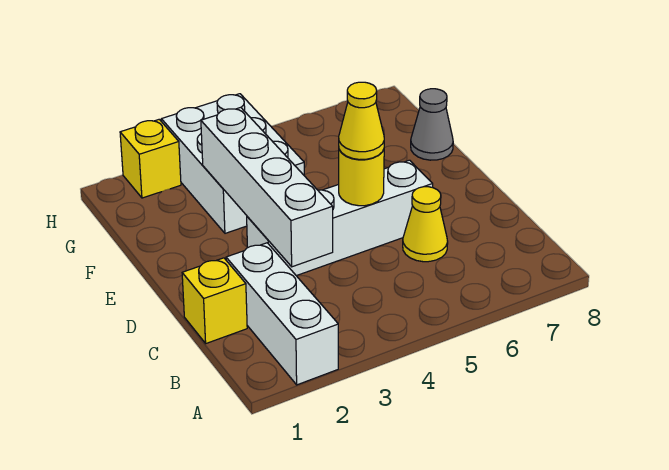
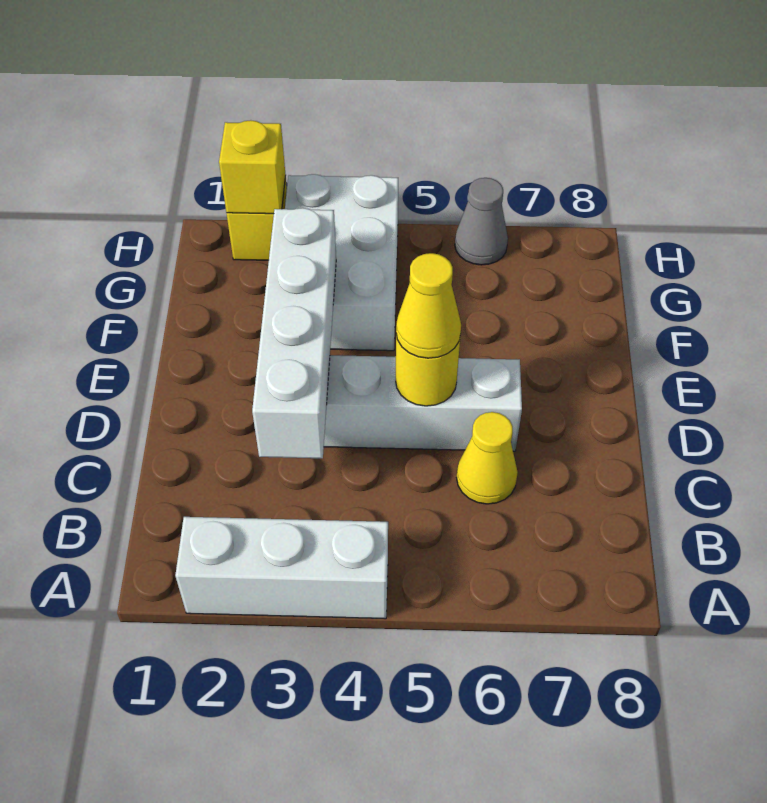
white brick A2:C2 level 1 -> white brick A2:A4 level 1
yellow brick C1 level 1 -> yellow brick H2 level 2
grey cone F8 level 1 -> grey cone H6 level 1

